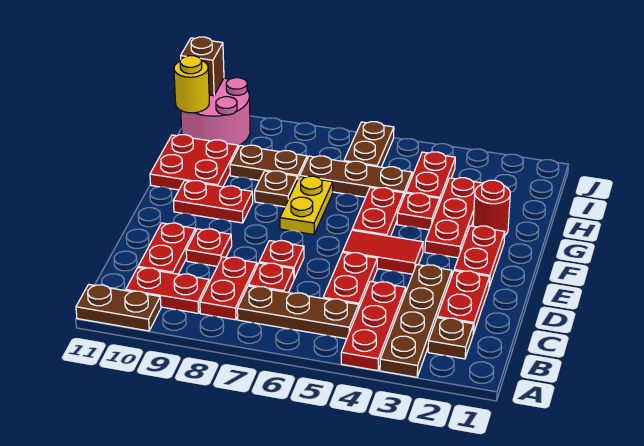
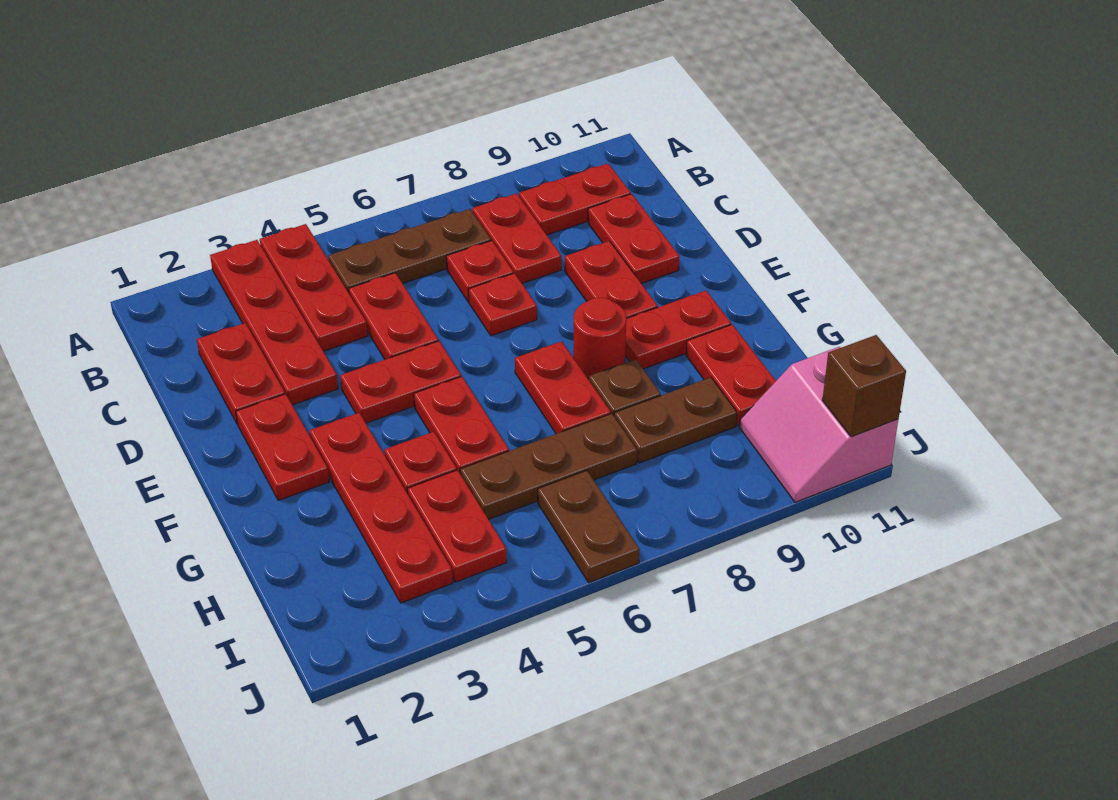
brown plate A3:D3 level 1 -> red plate A3:D3 level 1
brown plate A10:A11 level 1 -> none
brown plate B2 level 1 -> none
red plate D9 level 1 -> red plate D9:E9 level 1
red tile E4:E5 level 1 -> red plate E4:E5 level 1
red plate F3:H3 level 1 -> red plate F3:I3 level 1
yellow plate F7:G7 level 1 -> red plate F7:G7 level 1
red round brick G2 level 1 -> red round brick F8 level 1
red plate G10:H11 level 1 -> red plate G10:H10 level 1
pink round brick I10:J11 level 1 -> pink slope I10:J11 level 1 top 11
yellow round brick I11 level 2 -> none

